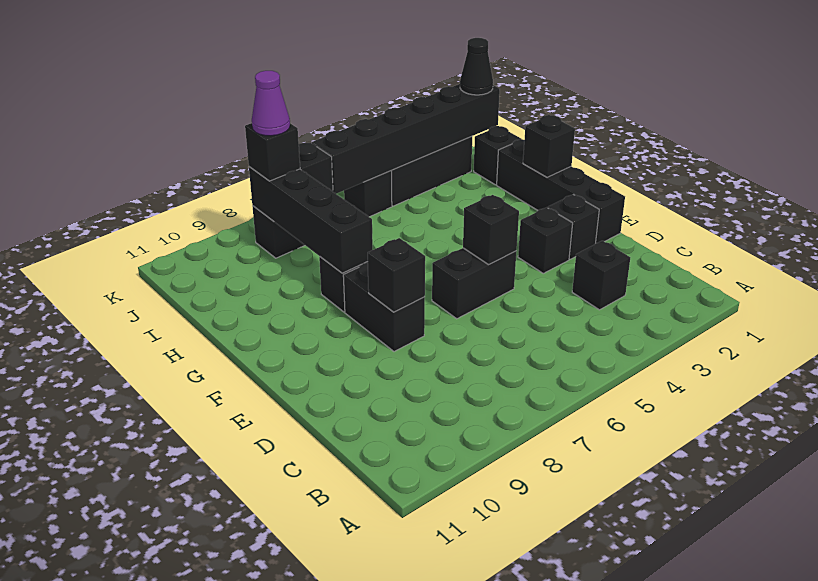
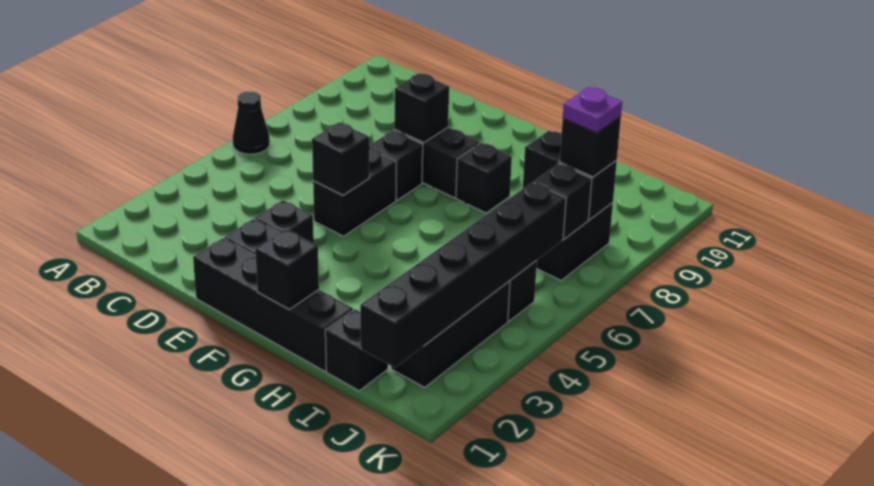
black brick C3 level 1 -> black brick E7 level 1
black brick G8:J8 level 2 -> black brick I8:J8 level 2
black cone J1 level 3 -> black cone A6 level 1
purple cone J8 level 4 -> purple plate J8 level 4

